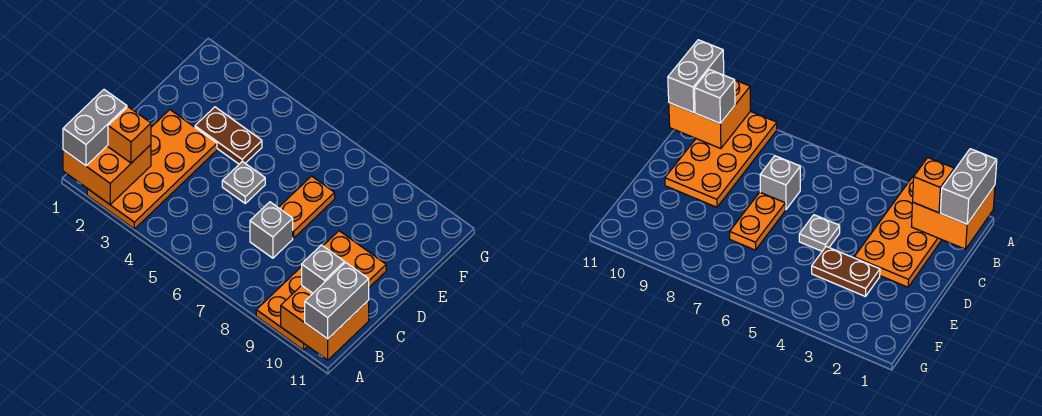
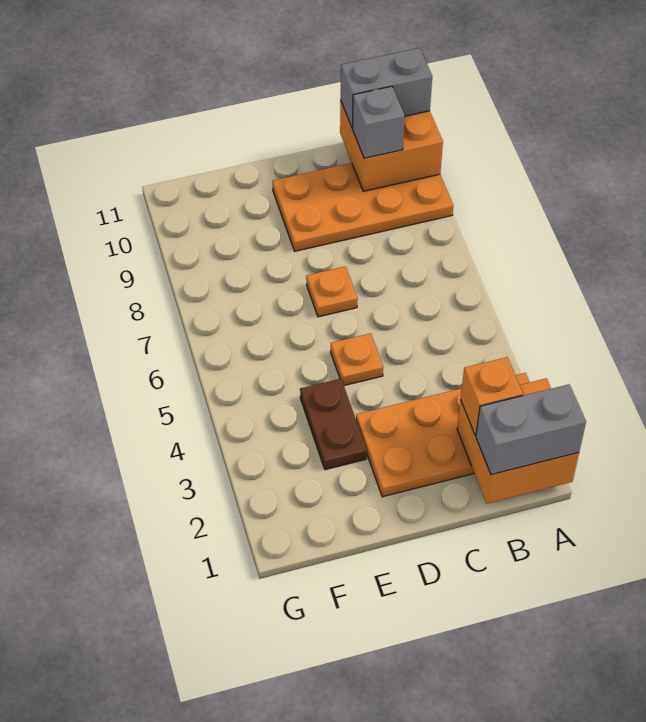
grey brick C7 level 1 -> none
grey plate D5 level 1 -> orange plate D5 level 1
orange plate D7:E7 level 1 -> orange plate D7 level 1

